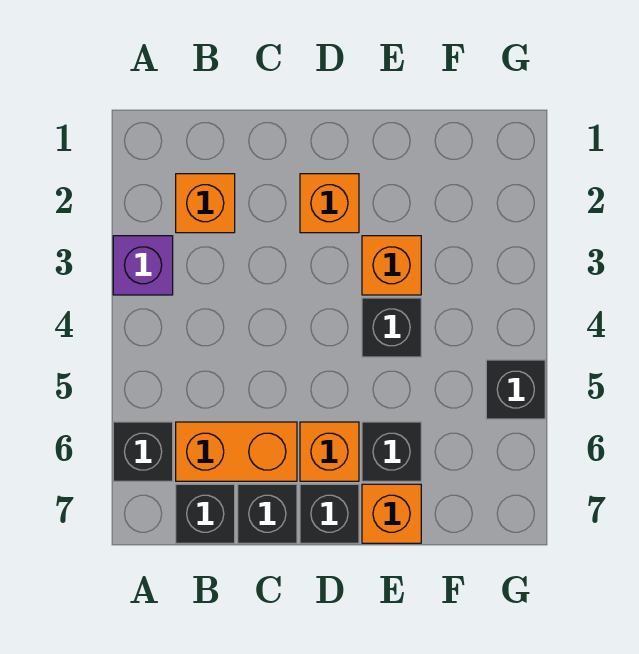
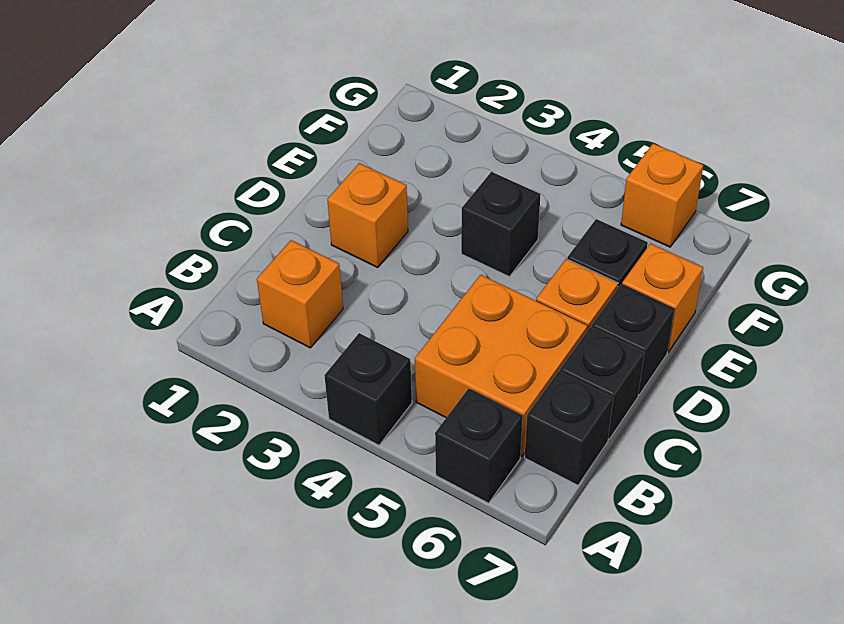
purple brick A3 level 1 -> none
orange brick B6:C6 level 1 -> orange brick B5:C6 level 1
orange brick E3 level 1 -> orange brick G6 level 1
black brick G5 level 1 -> black brick A4 level 1

